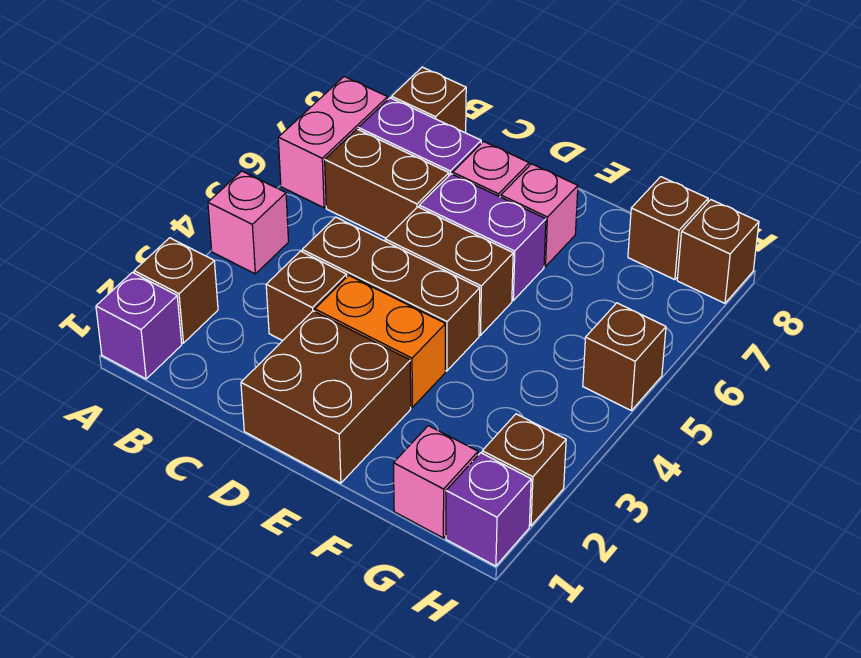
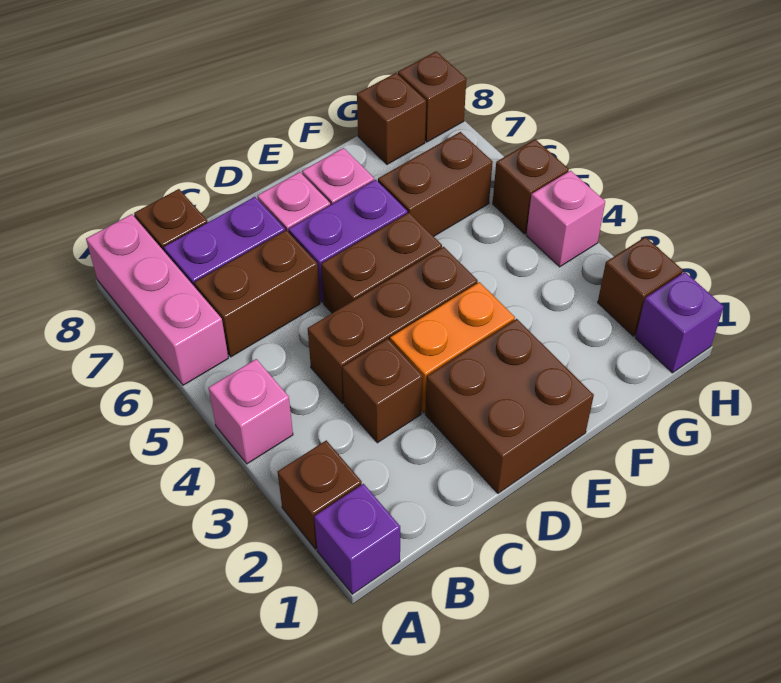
pink brick A6:A7 level 1 -> pink brick A6:A8 level 1
none -> brown brick F6:G6 level 1
pink brick G1 level 1 -> pink brick H4 level 1

